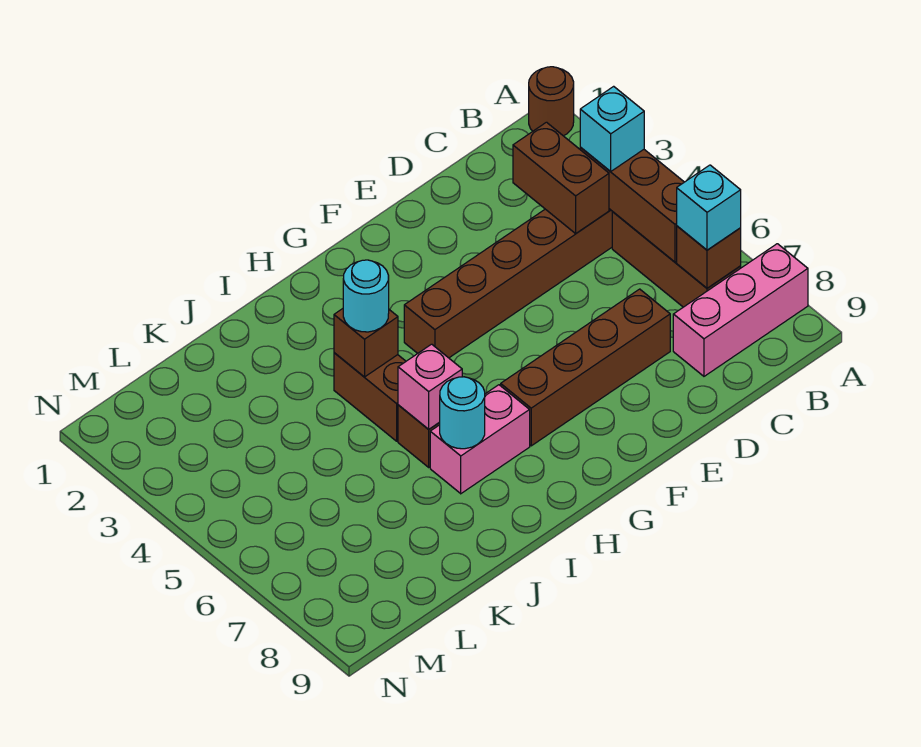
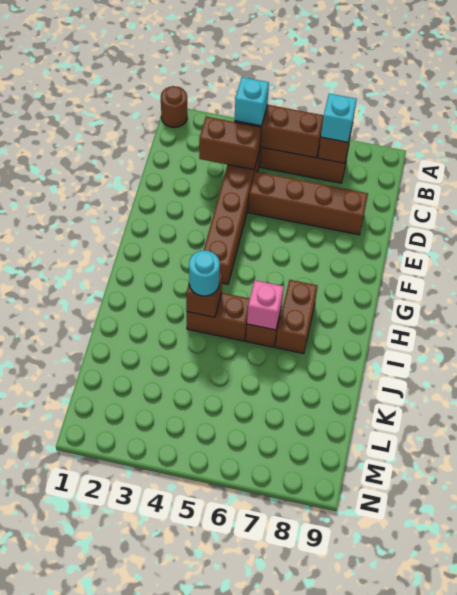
pink brick A8:C8 level 1 -> none
brown brick D7:G7 level 1 -> brown brick D5:D8 level 1
pink brick H7:I7 level 1 -> brown brick H7:I7 level 1
cyan round brick I7 level 2 -> none

